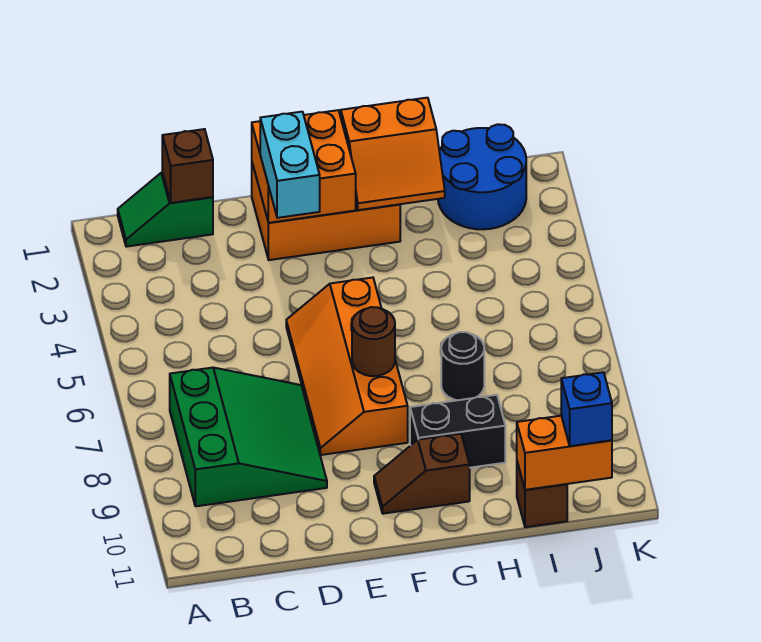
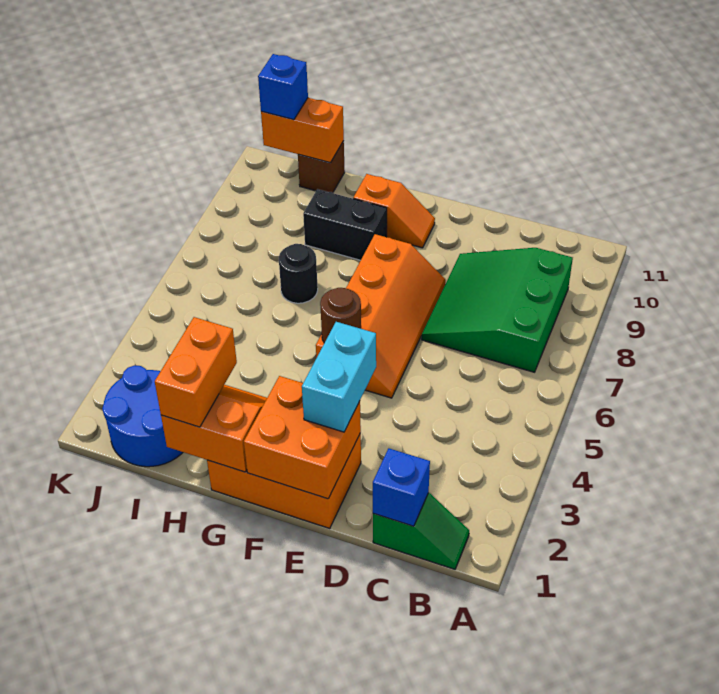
brown brick C1 level 2 -> blue brick C1 level 2
brown round brick F7 level 2 -> brown round brick F5 level 2
brown slope F10:G10 level 1 top G -> orange slope F10:G10 level 1 top G
none -> orange brick H1:H2 level 3

